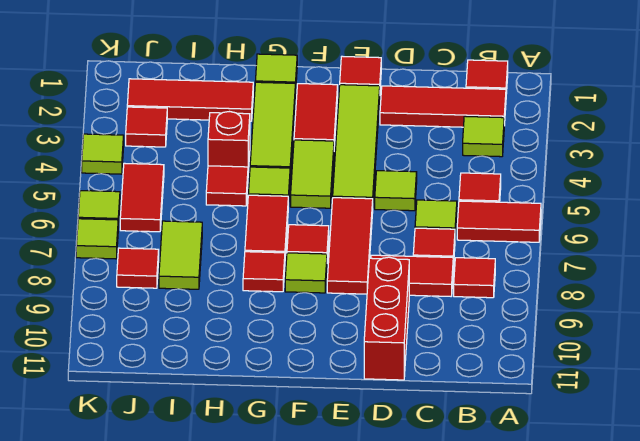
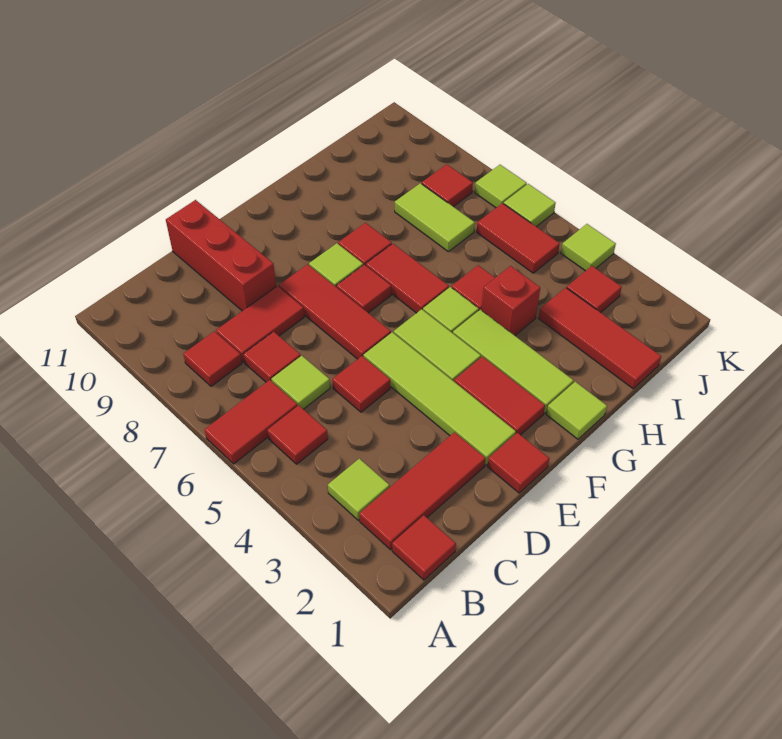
lime tile D5 level 1 -> red tile D5 level 1
red tile H2:J2 level 1 -> red tile I1:I3 level 1

